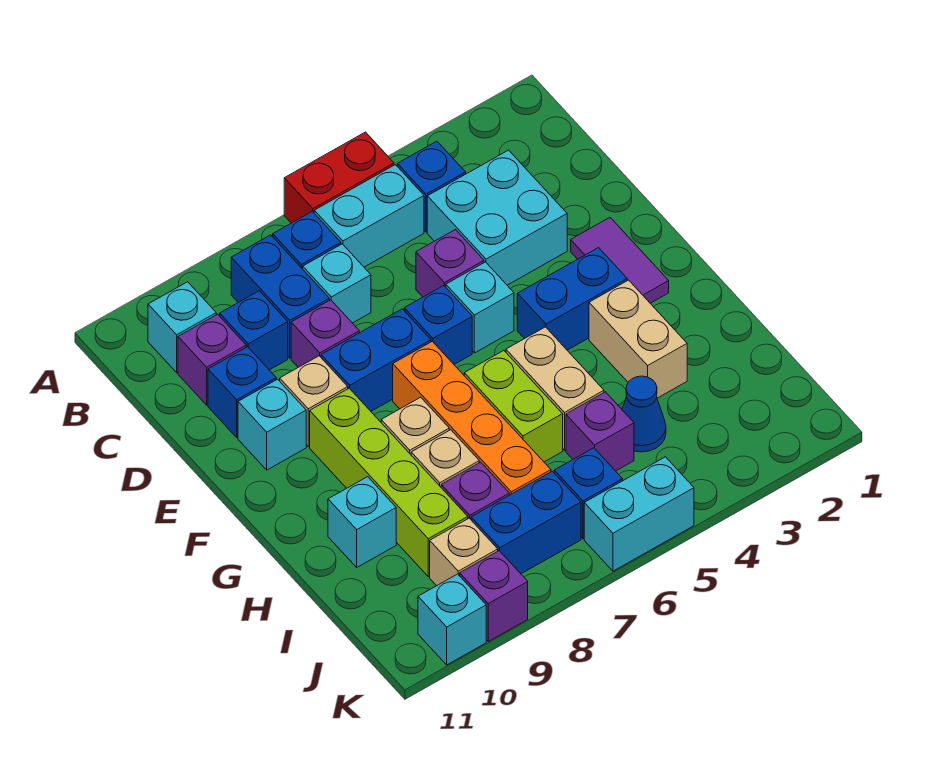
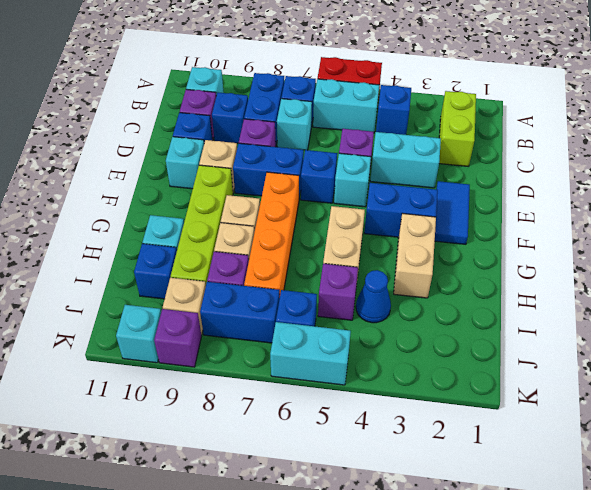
cyan brick C3:D4 level 1 -> cyan brick D3:D4 level 1
purple tile E2:F2 level 1 -> blue tile E2:F2 level 1
lime brick G6:H6 level 1 -> lime brick B2:C2 level 1
none -> blue brick I10 level 1

